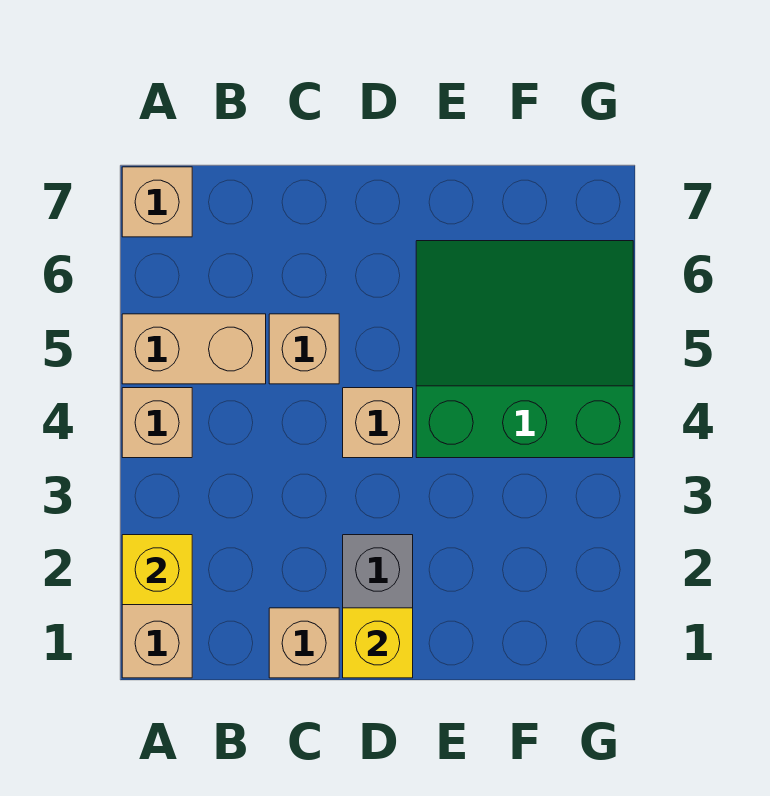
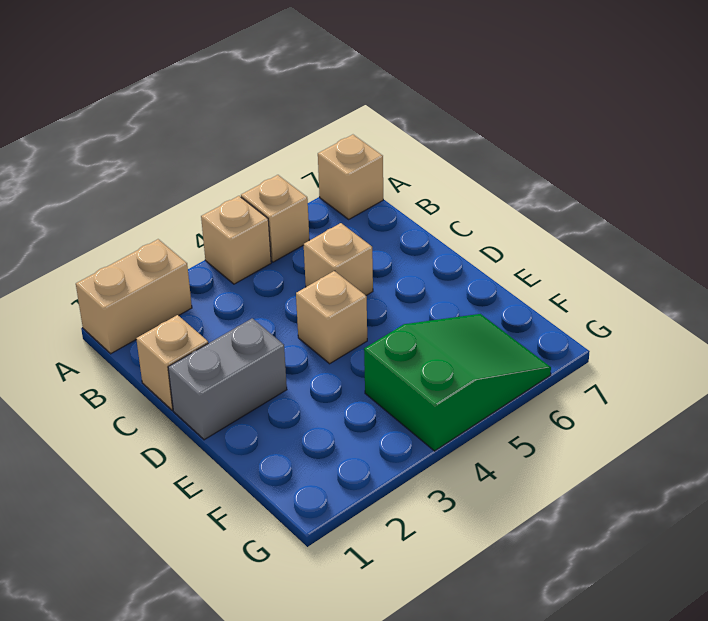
yellow brick A2 level 2 -> none
tan brick A5:B5 level 1 -> tan brick A5 level 1
yellow brick D1 level 2 -> none
green slope E4:G6 level 1 top 4 -> green slope F4:G6 level 1 top 4

